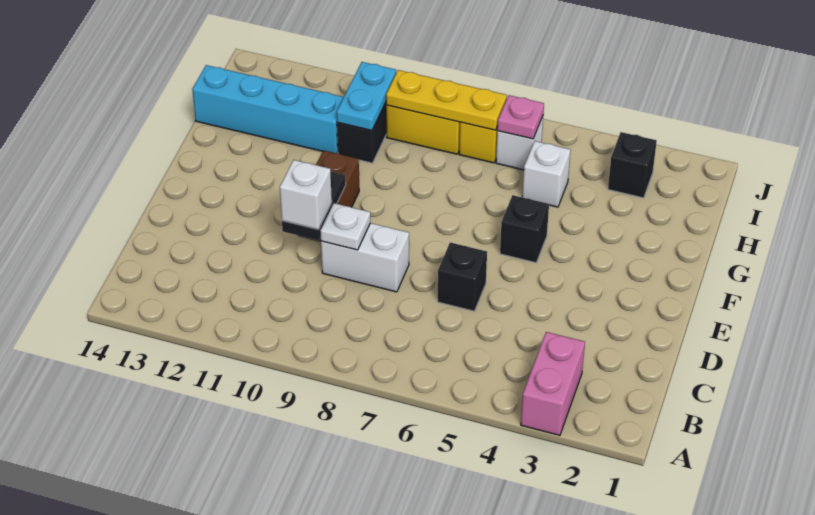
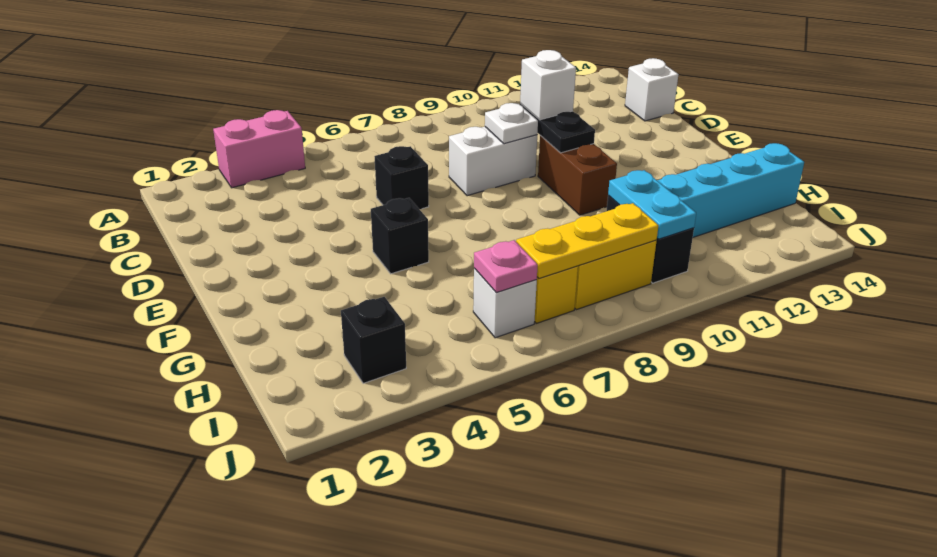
pink brick A3:B3 level 1 -> pink brick A3:A4 level 1
white brick H5 level 1 -> white brick C14 level 1

